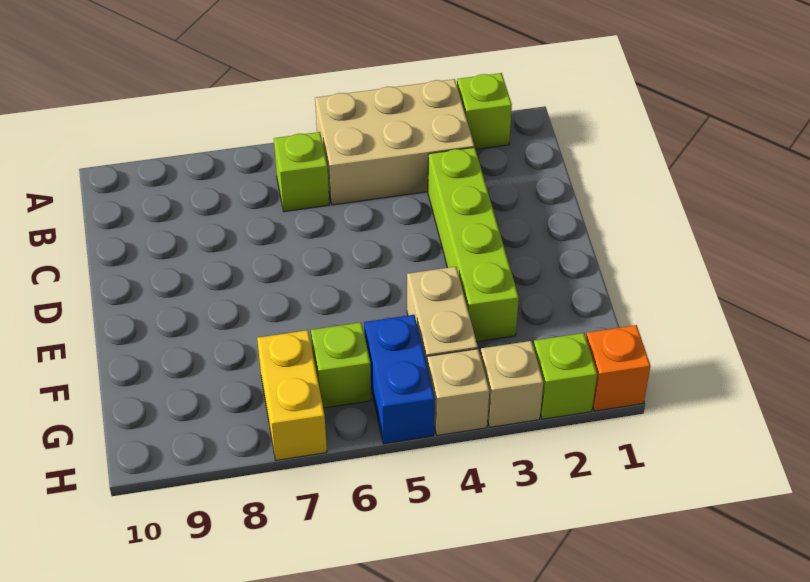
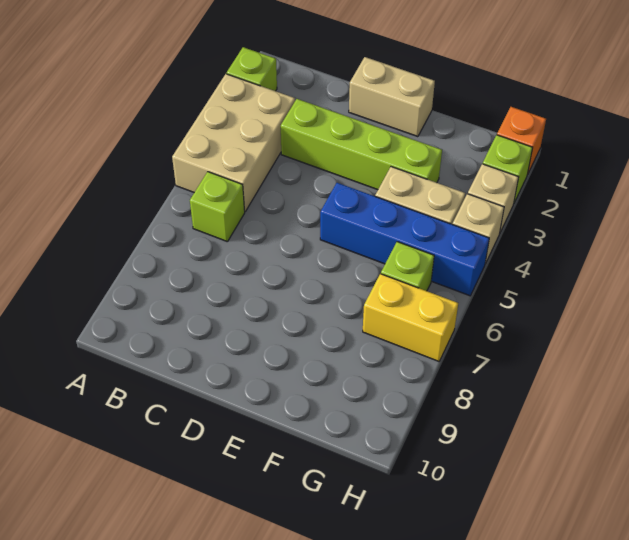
none -> tan brick D1:E1 level 1
blue brick G5:H5 level 1 -> blue brick E5:H5 level 1

